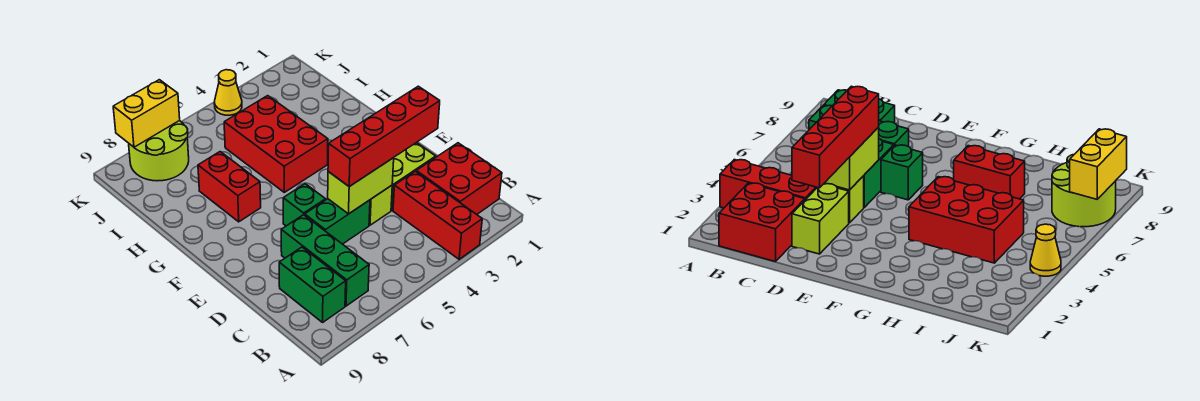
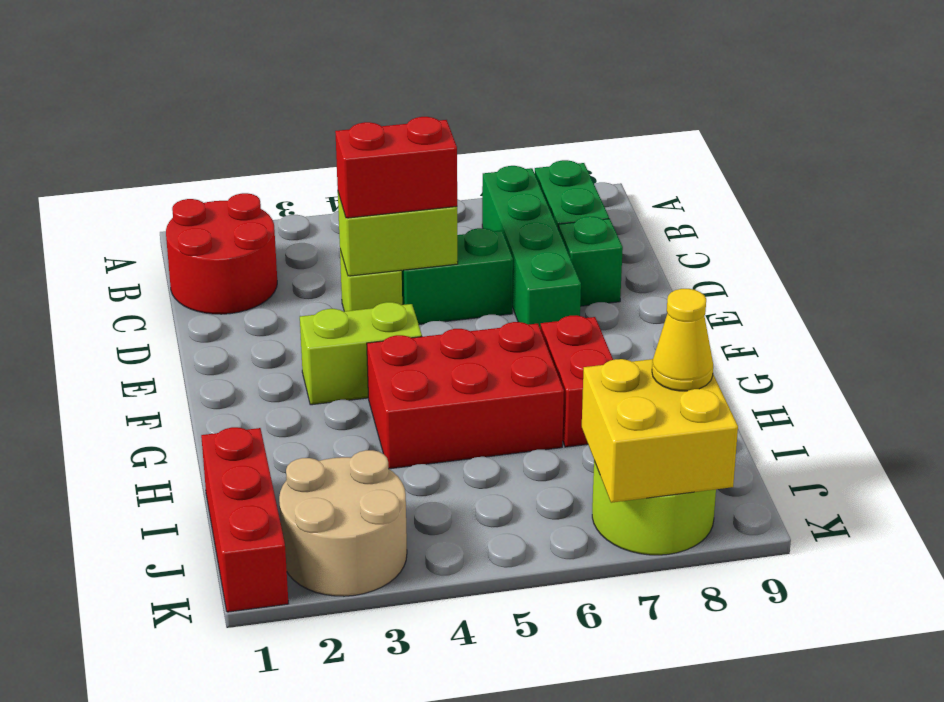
red brick A3:C3 level 1 -> red brick I1:K1 level 1
red brick B1:C2 level 1 -> red round brick B1:C2 level 1
green brick B7:D7 level 1 -> green brick B7:E7 level 1
lime brick D2:D3 level 1 -> lime brick F3:F4 level 1
red brick D2:D5 level 3 -> red brick D4:D5 level 3
green brick E6 level 1 -> green brick D8 level 1
red brick G4:I5 level 1 -> red brick G4:H6 level 1
none -> tan round brick J2:K3 level 1
yellow cone K4 level 1 -> yellow cone J8 level 3
yellow brick K7:K8 level 2 -> yellow brick J7:K8 level 2

